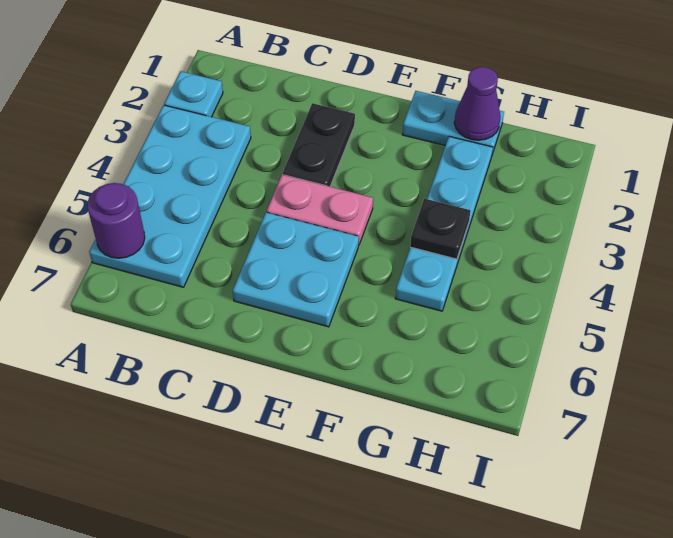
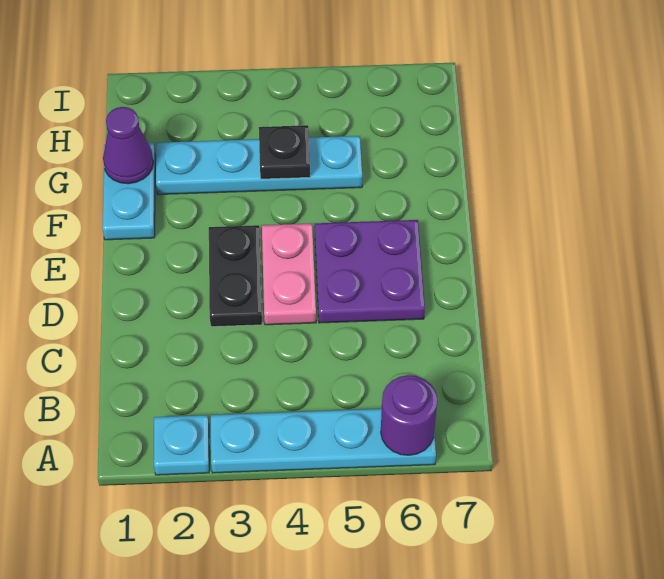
cyan plate A3:B6 level 1 -> cyan plate A3:A6 level 1
black plate D2:D3 level 1 -> black plate D3:E3 level 1
cyan plate D5:E6 level 1 -> purple plate D5:E6 level 1

